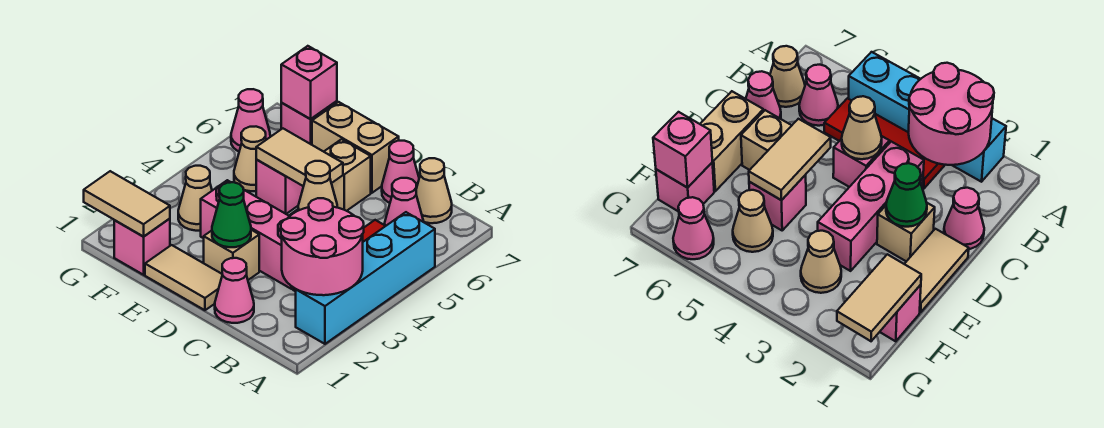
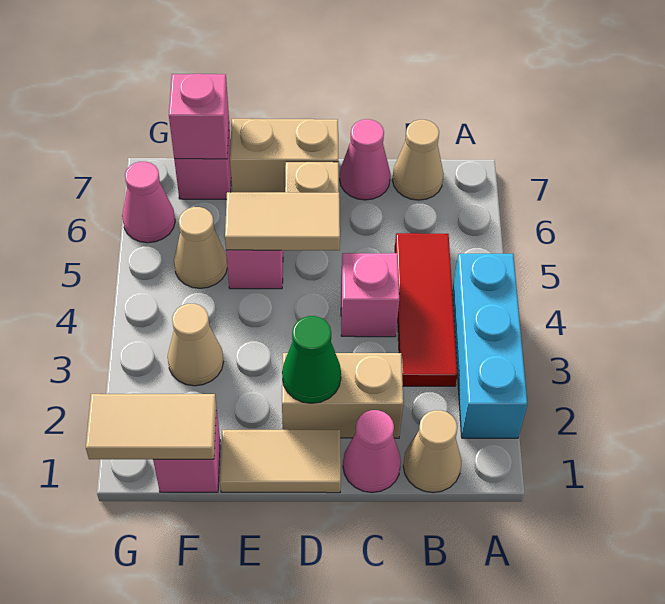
cyan brick A2:A5 level 1 -> cyan brick A2:A4 level 1
pink round brick A2:B3 level 2 -> none
pink cone B6 level 1 -> none
pink brick C3:E3 level 1 -> none
tan cone C4 level 2 -> tan cone B1 level 1
tan brick D2 level 1 -> tan brick C2:D2 level 1

